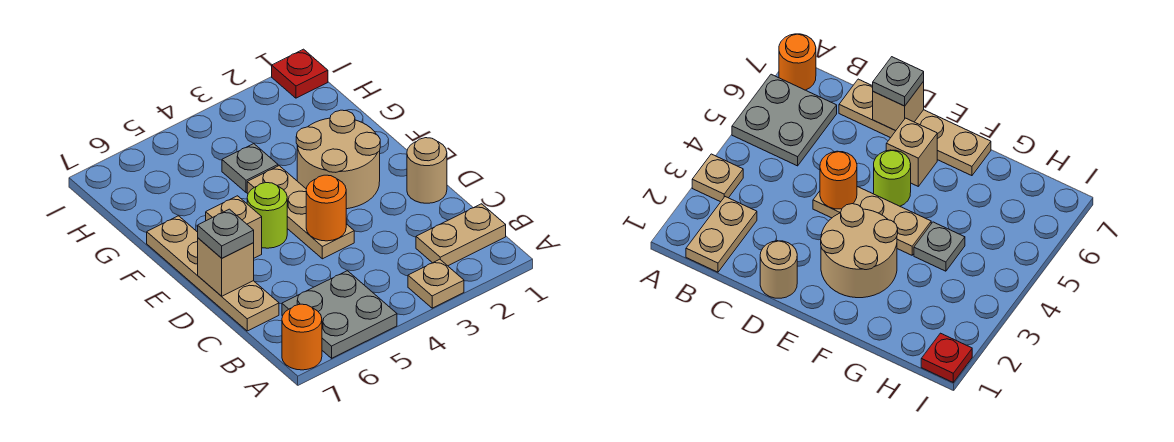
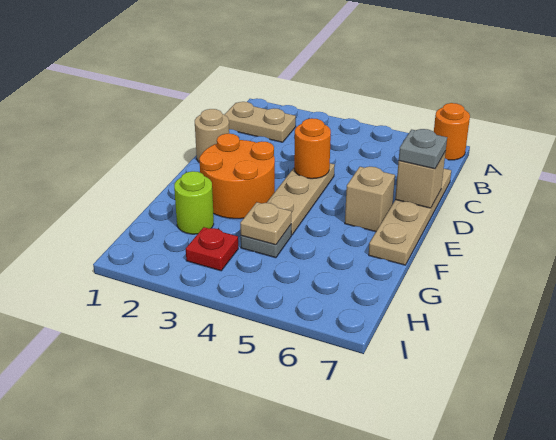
tan plate A3 level 1 -> tan plate G4 level 2
grey plate A5:B6 level 1 -> none
tan round brick E2:F3 level 1 -> orange round brick E2:F3 level 1
lime round brick E5 level 1 -> lime round brick G2 level 1
red plate I1 level 1 -> red plate H3 level 1

